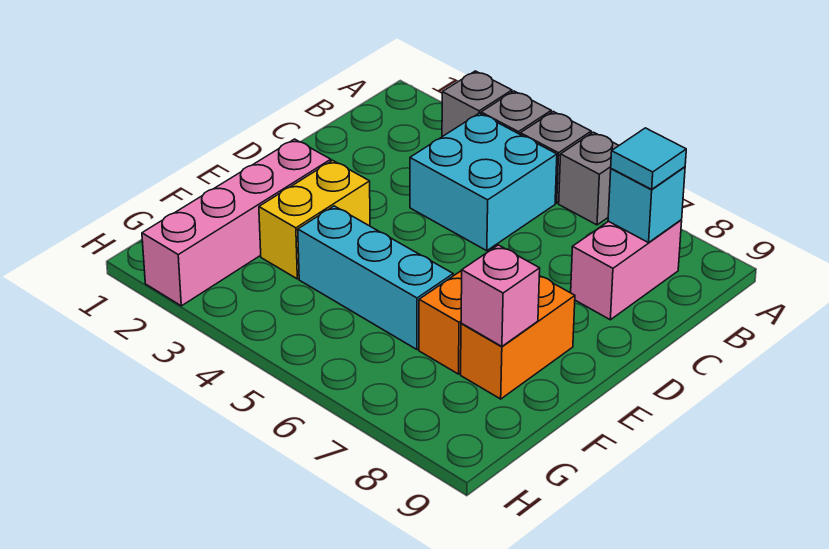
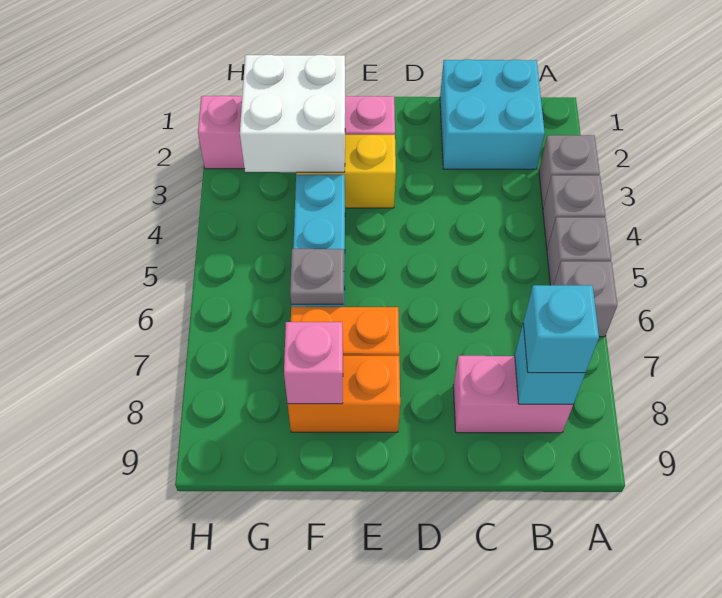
cyan brick B4:C5 level 1 -> cyan brick B1:C2 level 1
cyan tile B8 level 3 -> cyan brick B8 level 3
none -> white brick F2:G3 level 2
none -> grey plate F6 level 2

